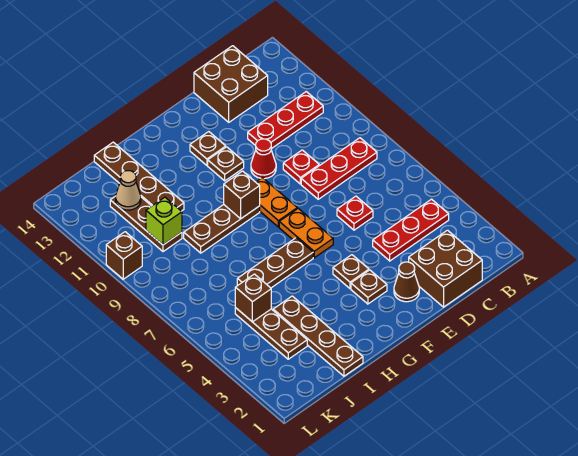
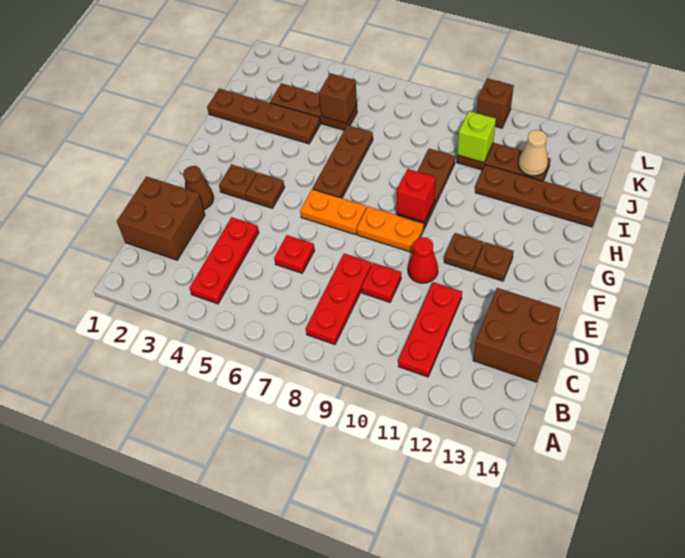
brown brick G9 level 2 -> red brick G9 level 2

